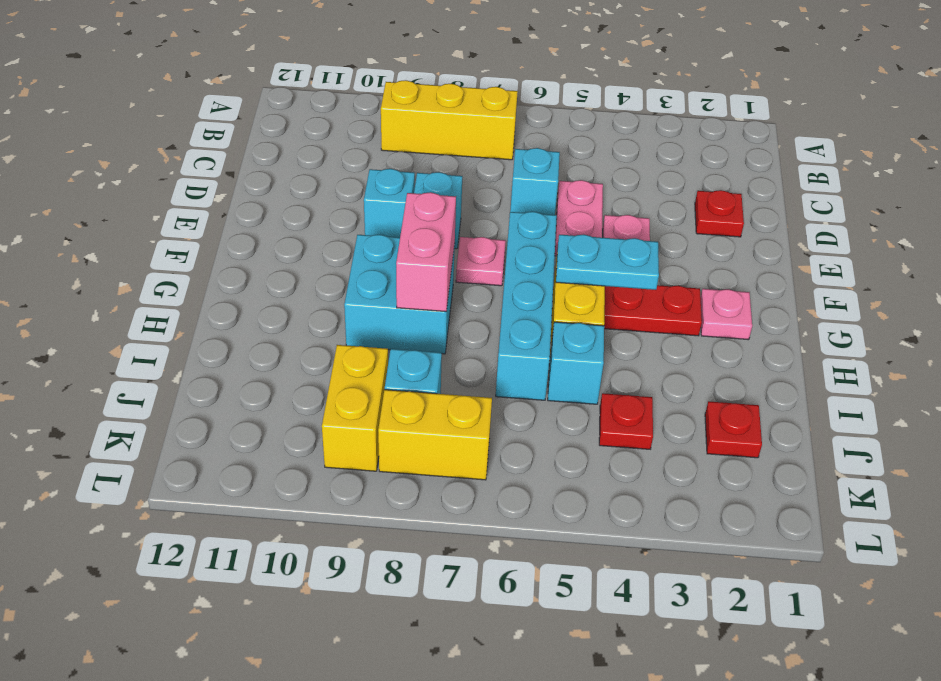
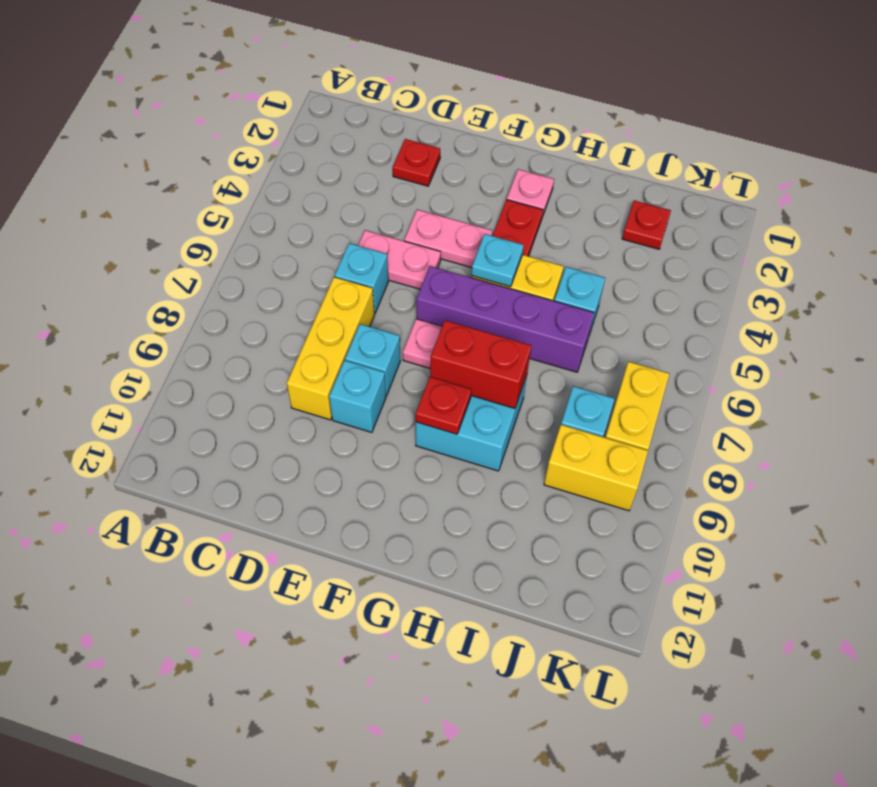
yellow brick B7:B9 level 1 -> yellow brick D7:D9 level 1
cyan brick F6:I6 level 1 -> purple brick F6:I6 level 1
cyan plate G4:G5 level 2 -> cyan plate G5 level 2
pink brick G8:H8 level 2 -> red brick G8:H8 level 2
red plate J4 level 1 -> red plate G9 level 2

